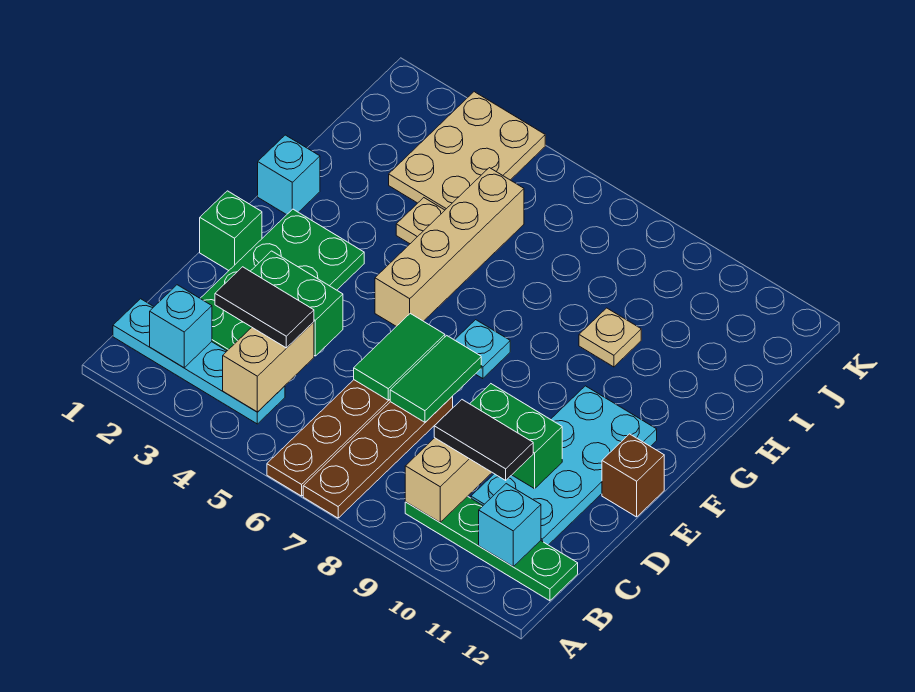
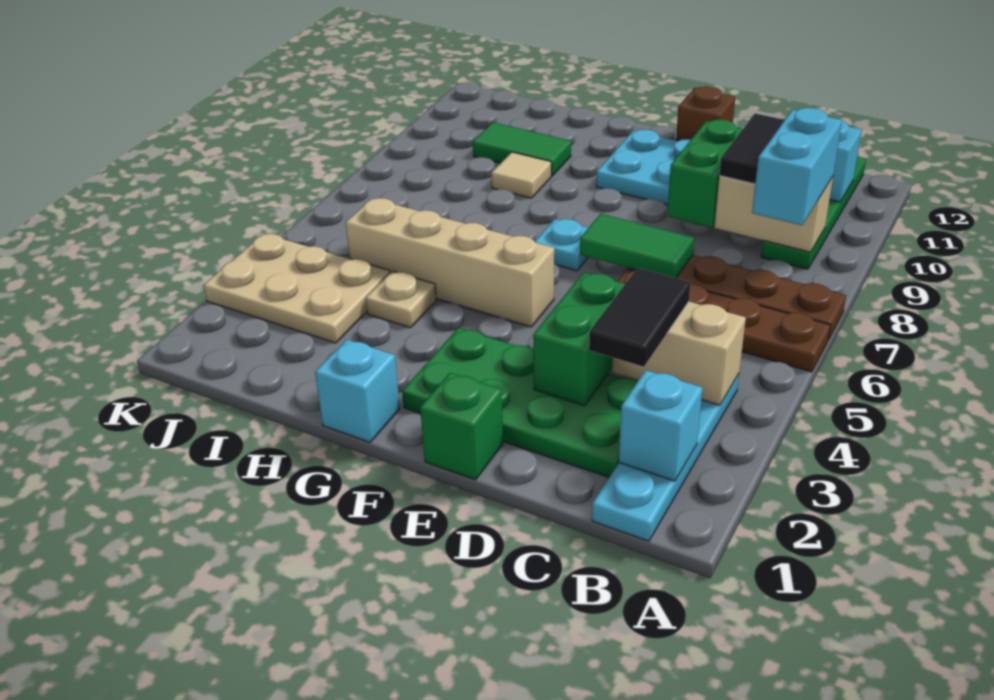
none -> cyan brick B8:B9 level 3
green tile D6:E6 level 2 -> green tile H10:I10 level 1
tan plate H9 level 1 -> tan tile H9 level 1

